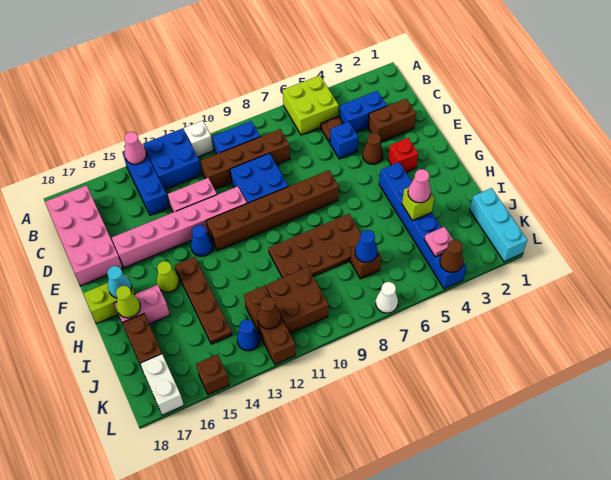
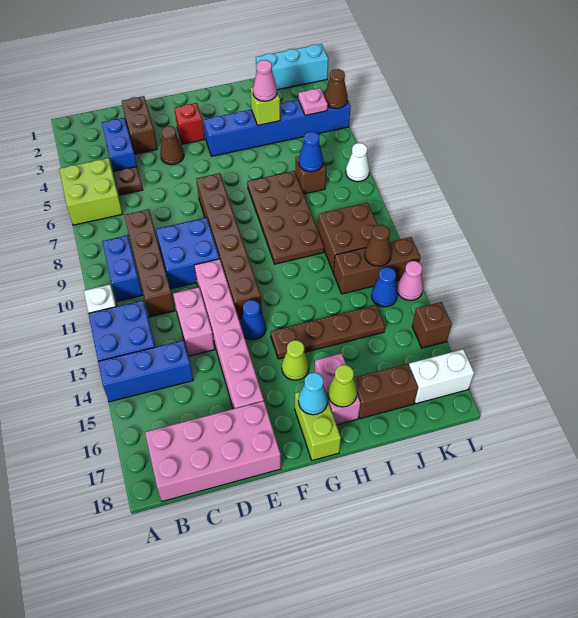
pink cone A14 level 2 -> pink cone L13 level 1
blue brick D5 level 1 -> none

